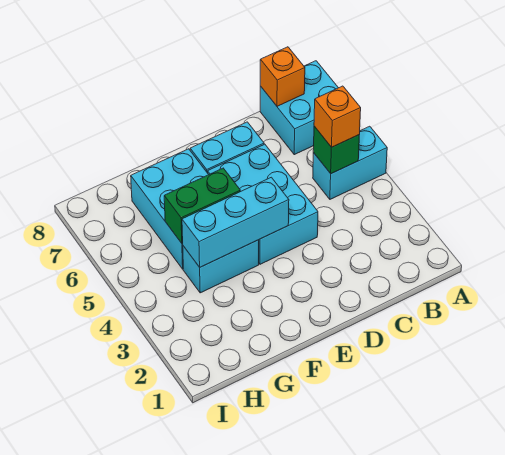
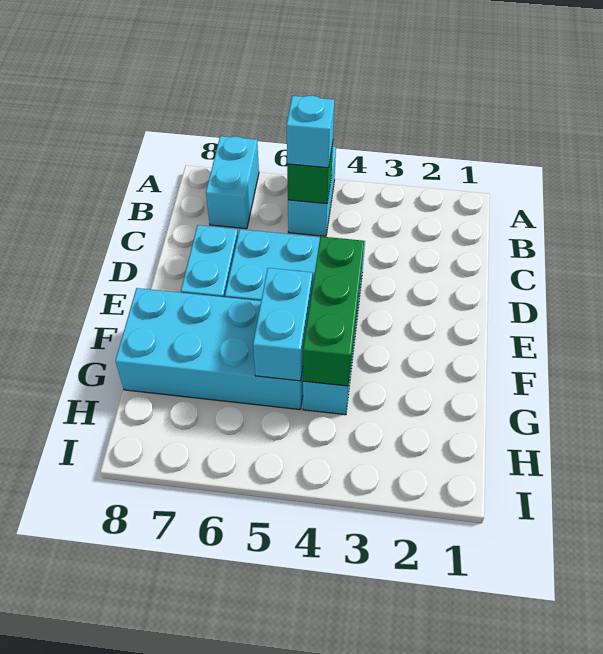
cyan brick A7:B8 level 1 -> cyan brick A7:B7 level 1
orange brick B5 level 3 -> cyan brick B5 level 3
orange brick B8 level 2 -> none
cyan brick E4:G4 level 2 -> green brick E4:G4 level 2
cyan brick F5:G7 level 1 -> cyan brick F5:G8 level 1
green brick F5:G5 level 2 -> cyan brick F5:G5 level 2

